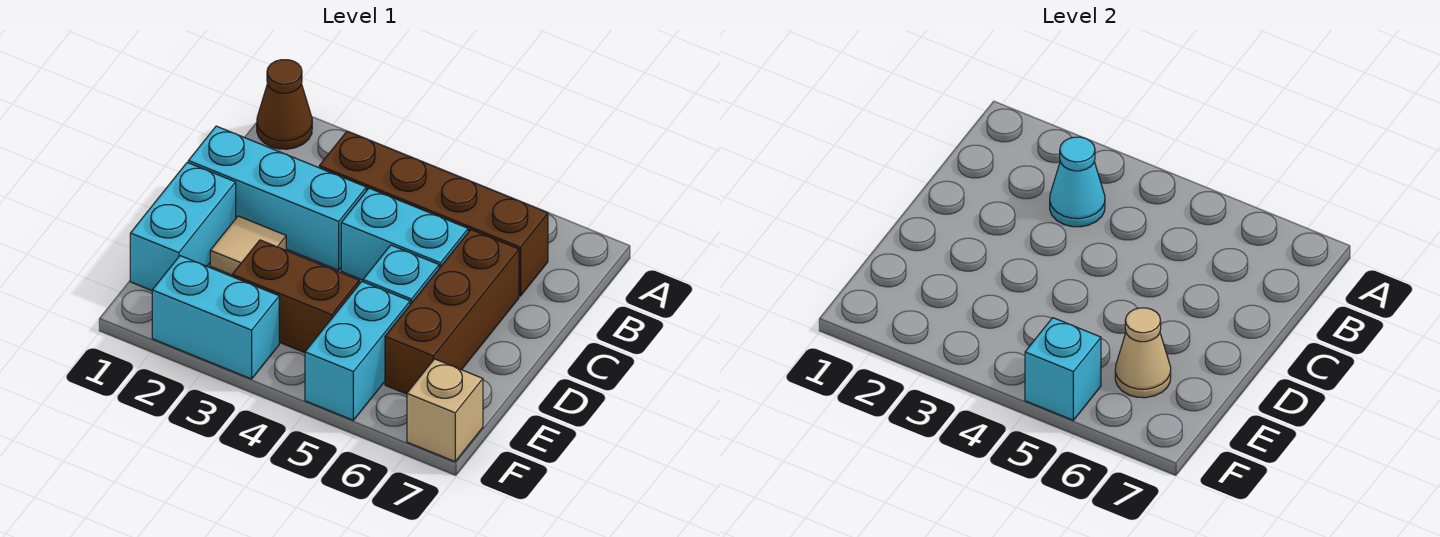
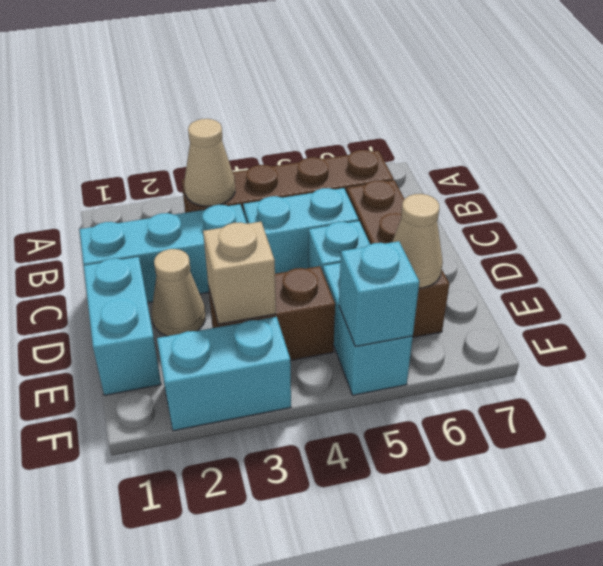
brown cone A1 level 1 -> none
cyan cone B3 level 2 -> tan cone B3 level 2
tan tile D2 level 1 -> tan cone D2 level 1
tan brick F7 level 1 -> tan brick E3 level 2

